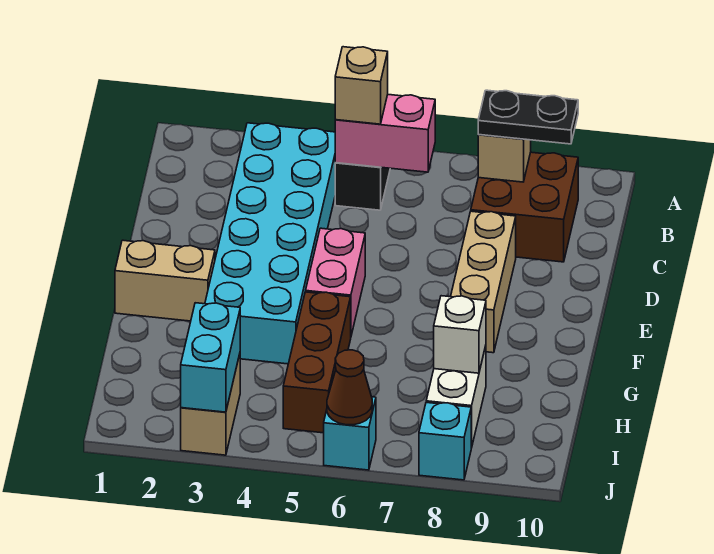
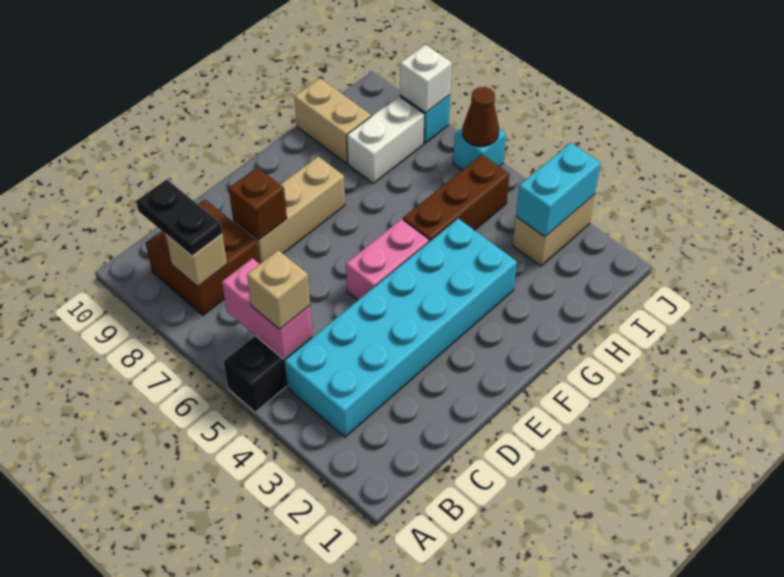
none -> brown brick D8 level 2
tan brick F1:F2 level 1 -> tan brick H9:H10 level 1
white brick H8 level 2 -> white brick J8 level 2

